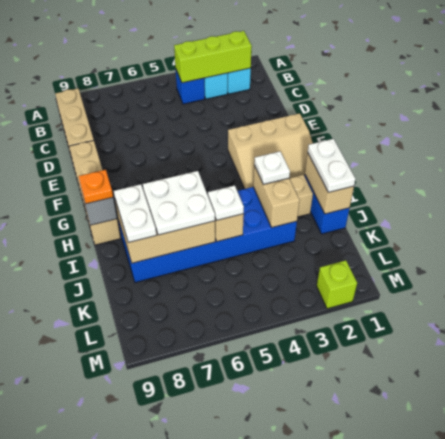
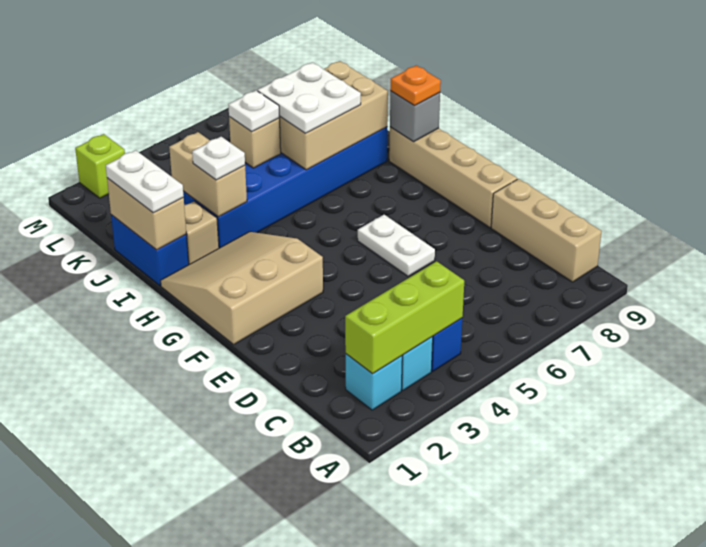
white plate I8:J8 level 3 -> white plate E6:F6 level 1

